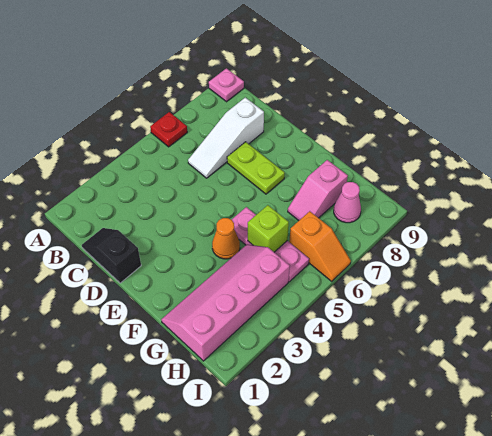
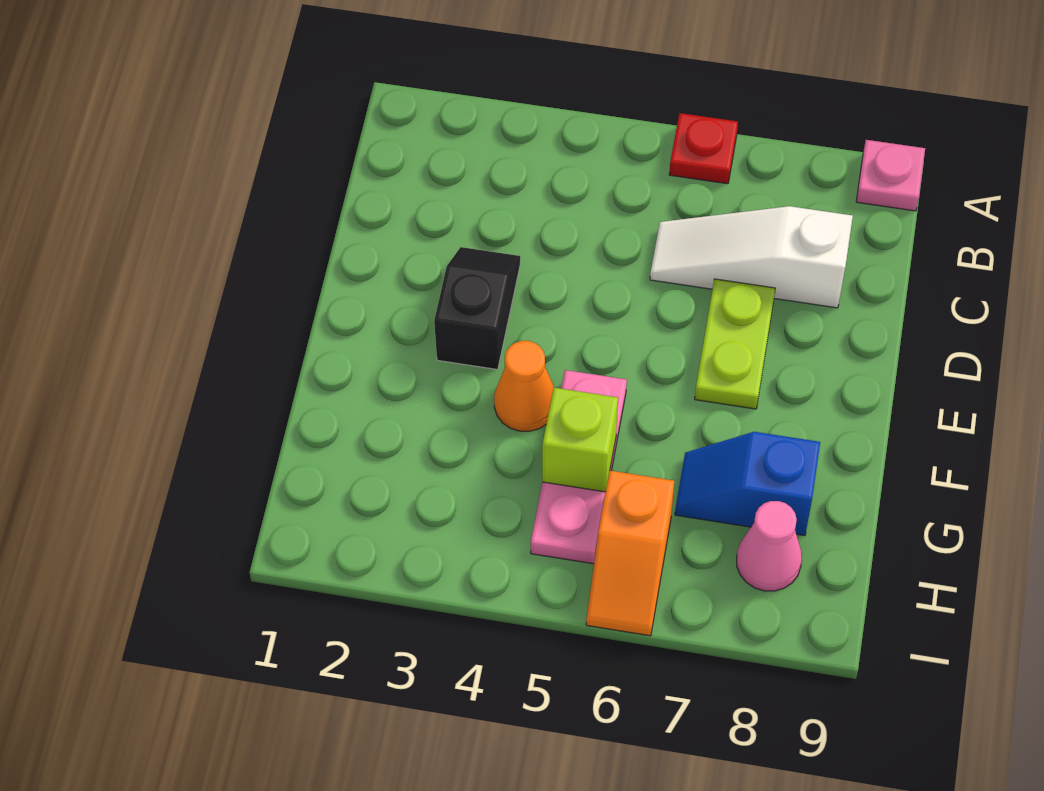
black slope C1:D1 level 1 top D -> black slope D3:E3 level 1 top E
pink slope G1:H4 level 1 top H -> none
pink slope G7:G8 level 1 top 8 -> blue slope G7:G8 level 1 top 8

